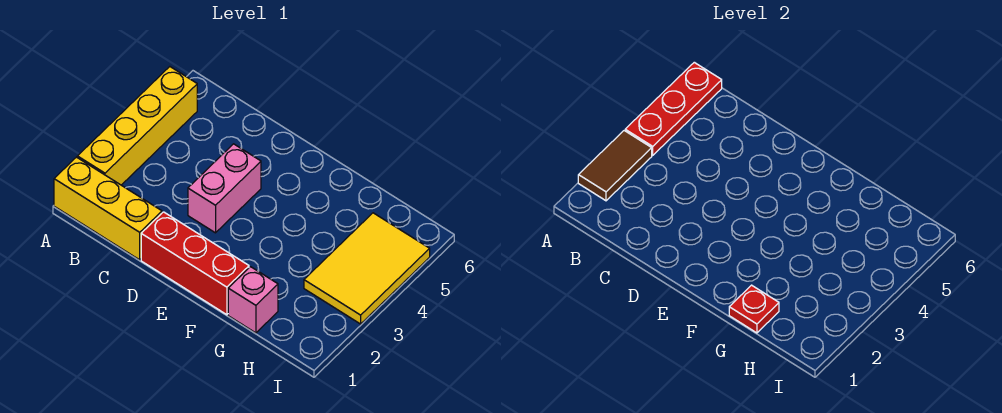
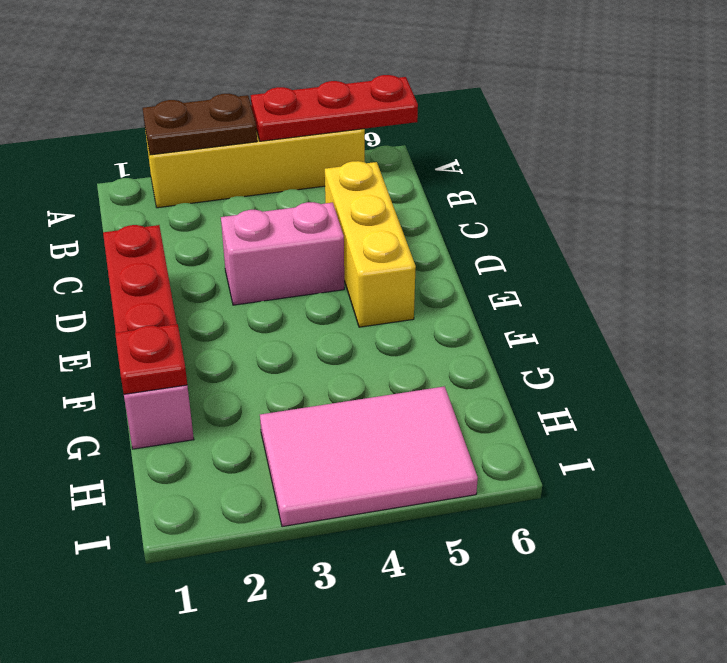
yellow brick A1:C1 level 1 -> yellow brick C5:E5 level 1
brown tile A2:A3 level 2 -> brown plate A2:A3 level 2
yellow tile H3:I5 level 1 -> pink tile H3:I5 level 1

